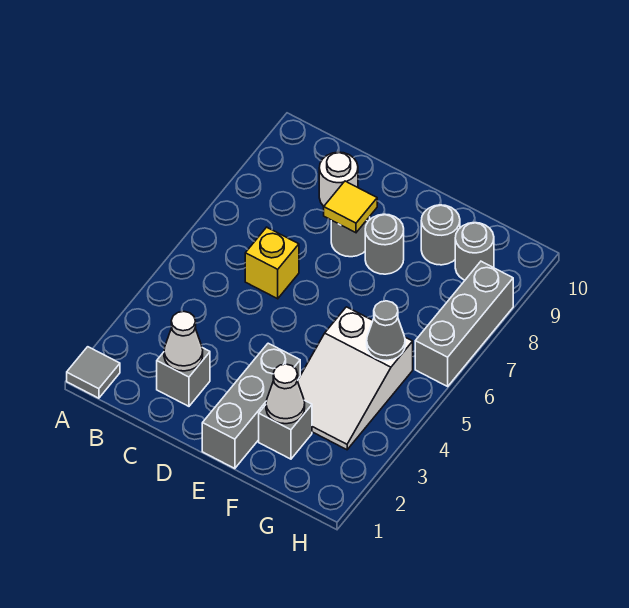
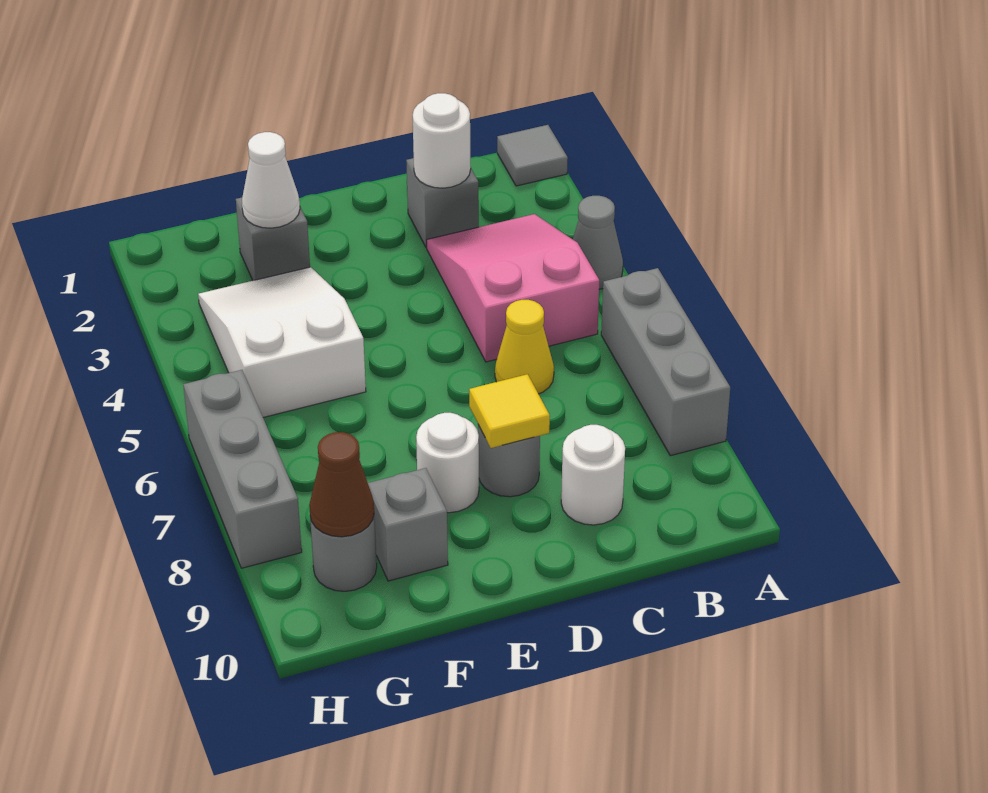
none -> pink slope B3:C5 level 1 top 5
white cone C2 level 2 -> white round brick C2 level 2
yellow brick C6 level 1 -> yellow cone C6 level 1
grey brick E1:E3 level 1 -> grey brick A6:A8 level 1
grey round brick E8 level 1 -> white round brick E8 level 1
grey round brick F9 level 1 -> grey brick F9 level 1
grey cone G5 level 2 -> grey cone A4 level 1
none -> brown cone G9 level 2

